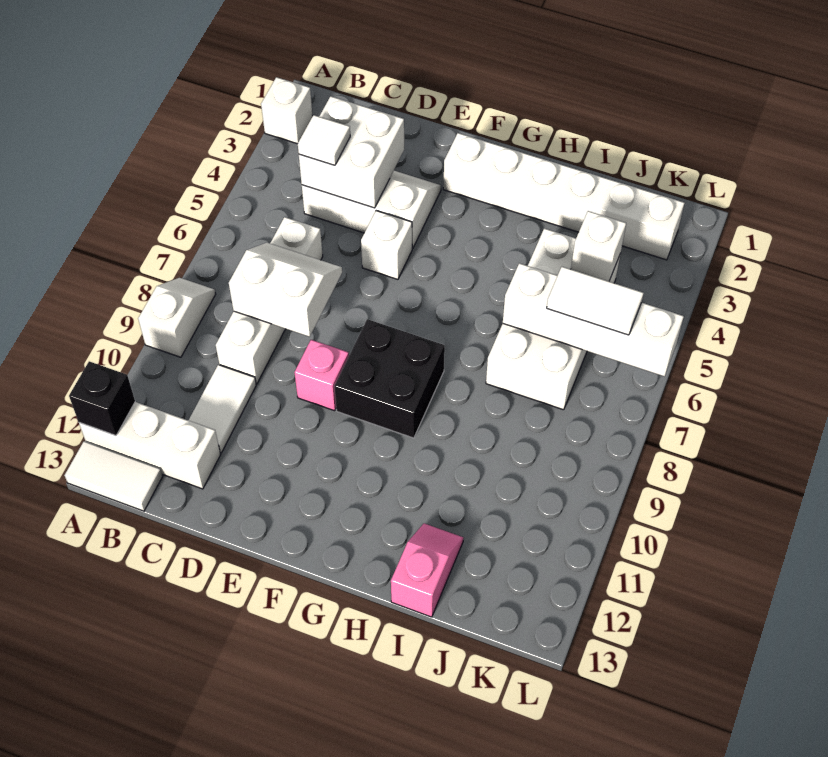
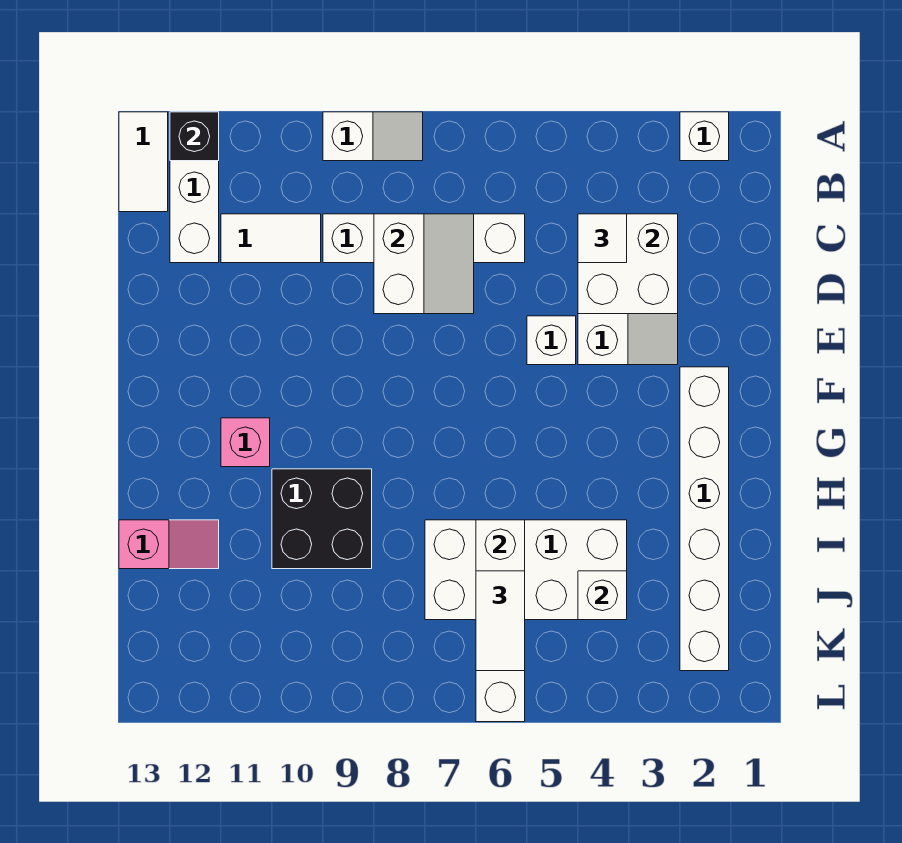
pink brick E9 level 1 -> pink brick G11 level 1
black brick F8:G9 level 1 -> black brick H9:I10 level 1

